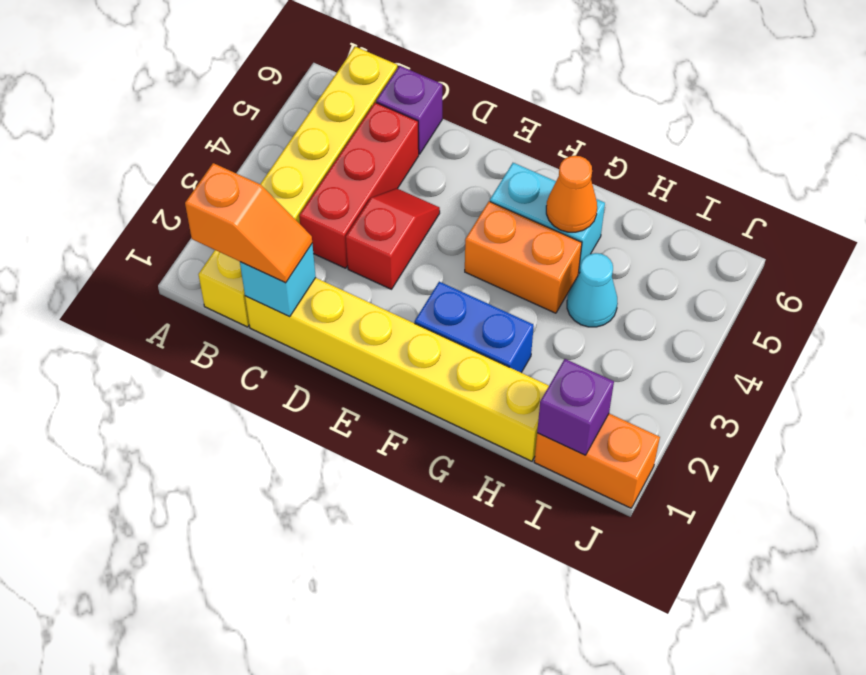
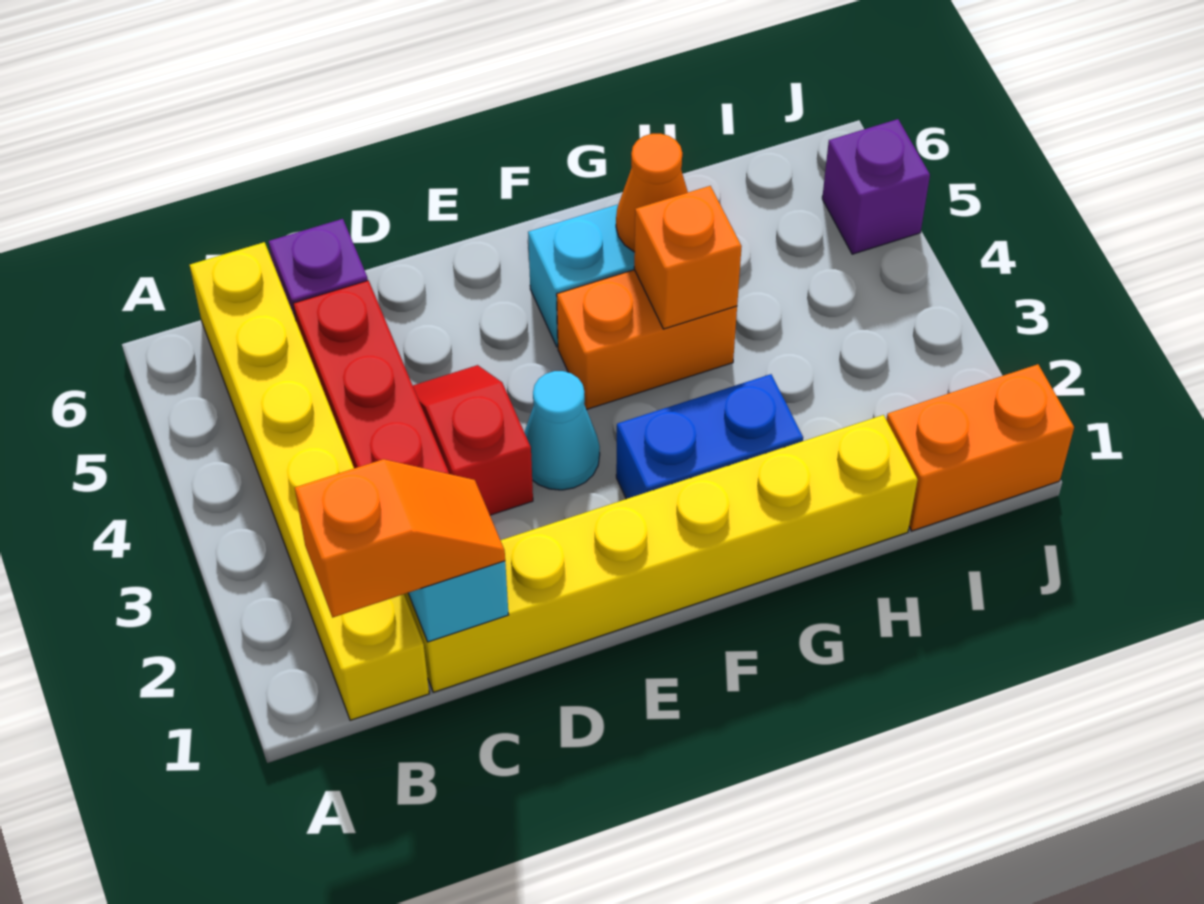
none -> orange brick G4 level 2
cyan cone H4 level 1 -> cyan cone E3 level 1
purple brick I1 level 2 -> purple brick J5 level 1

